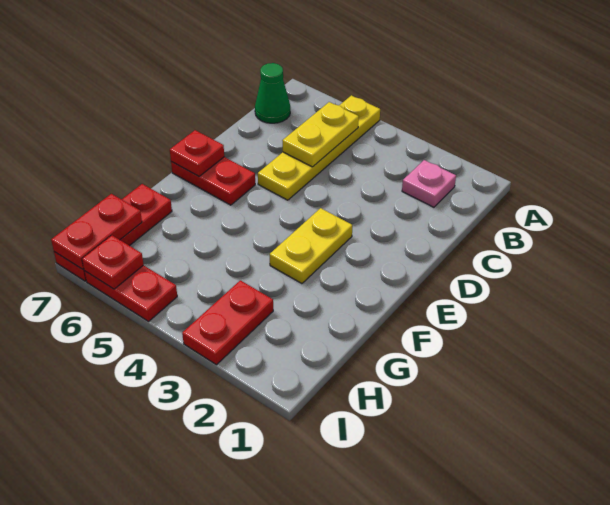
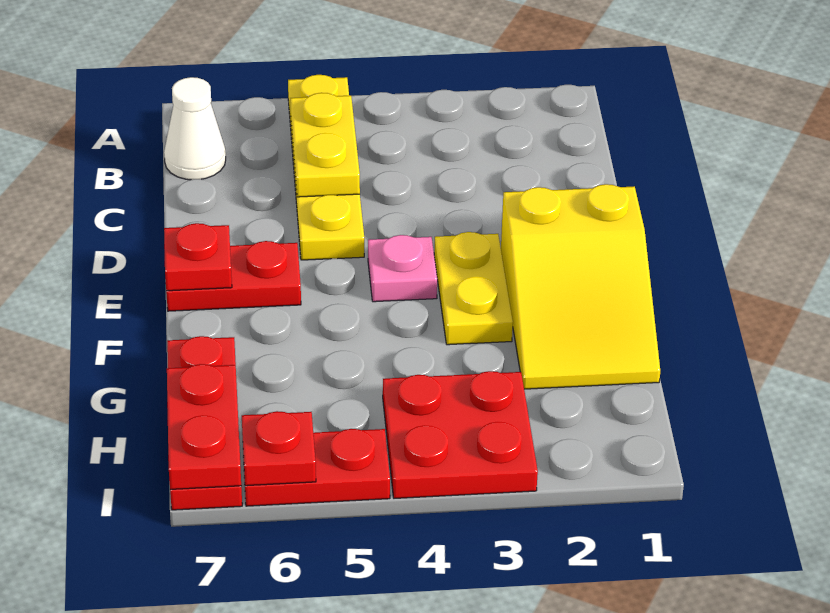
pink plate B2 level 1 -> pink plate E4 level 1
green cone B7 level 1 -> white cone B7 level 1
none -> yellow slope E1:G2 level 1 top E
red plate H3:I3 level 1 -> red plate H3:I4 level 1

